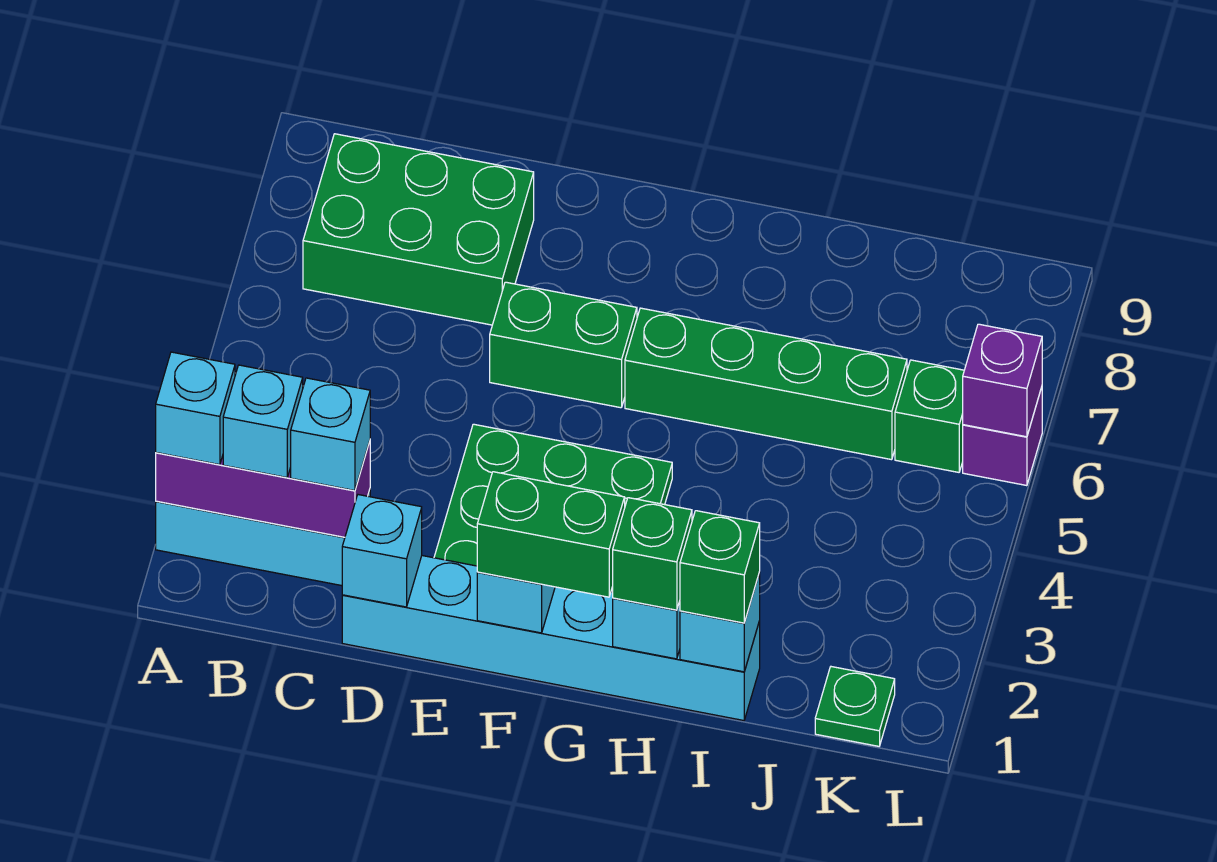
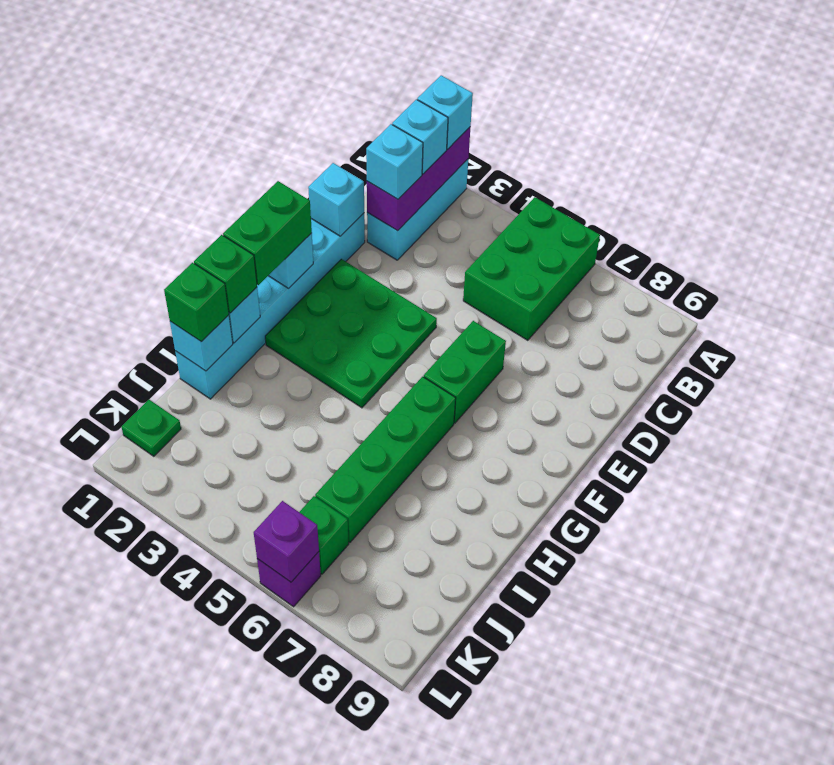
green brick B7:D8 level 1 -> green brick A5:C6 level 1

